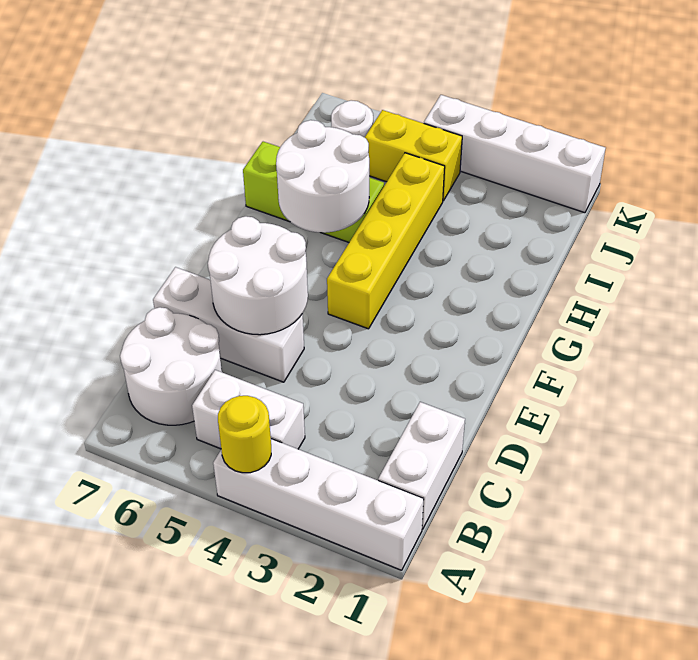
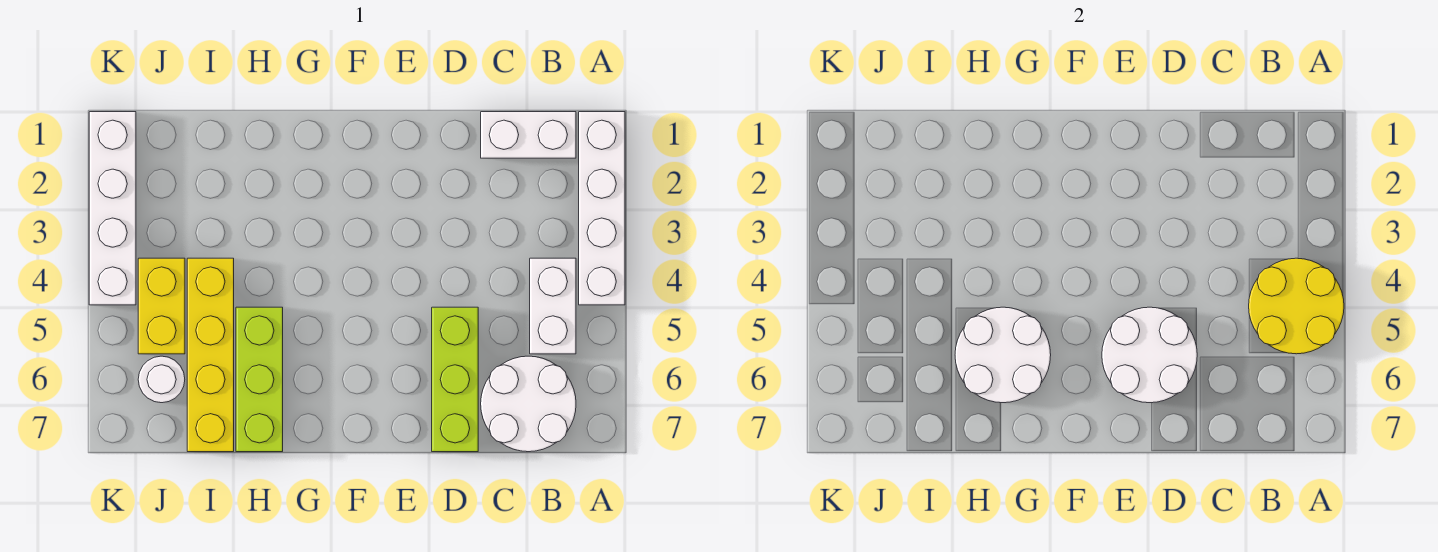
yellow round brick A4 level 2 -> yellow round brick A4:B5 level 2
white brick D5:D7 level 1 -> lime brick D5:D7 level 1
yellow brick F4:I4 level 1 -> yellow brick I4:I7 level 1

